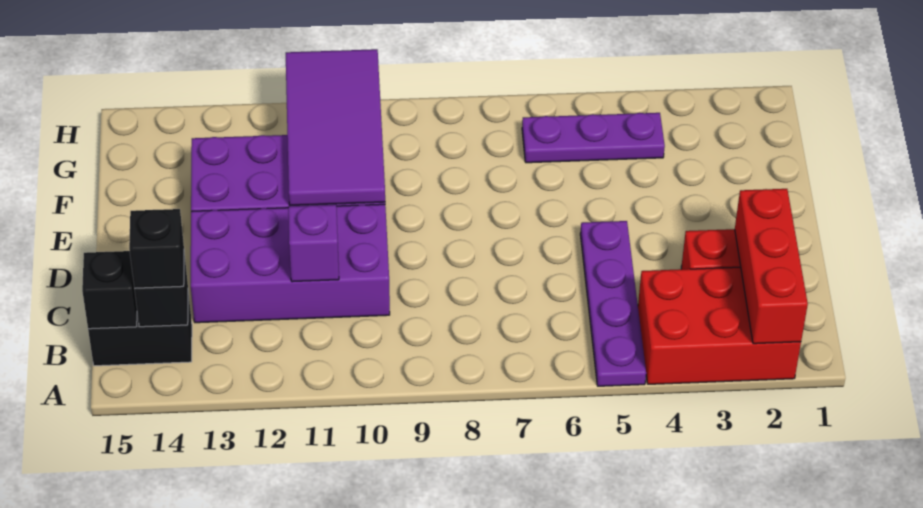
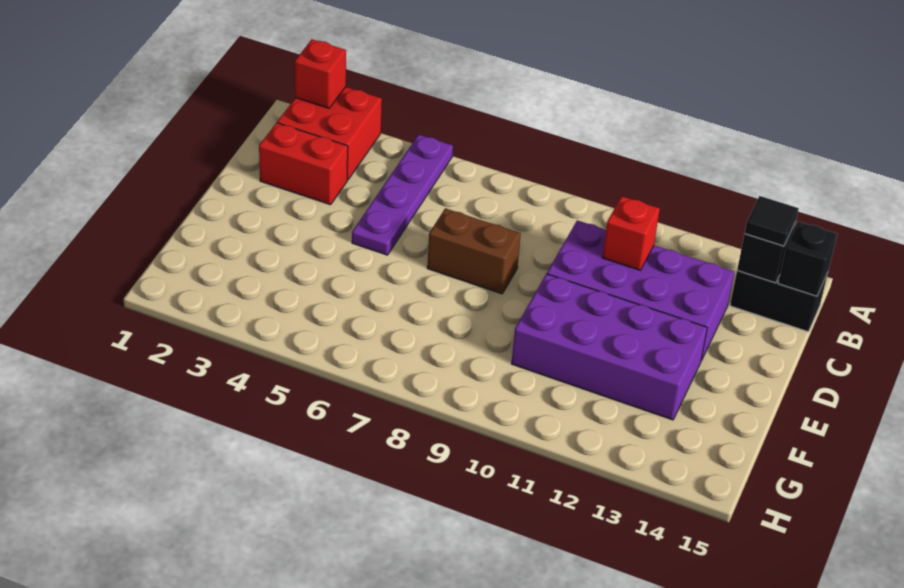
red brick A2:B4 level 1 -> red brick A2:B3 level 1
red brick A2:C2 level 2 -> red brick A2 level 2
black brick B14 level 3 -> black tile B14 level 3
purple brick C11 level 2 -> red brick C11 level 2
none -> brown brick D7:D8 level 1
purple tile E10:H11 level 2 -> none
purple plate G4:G6 level 1 -> none

